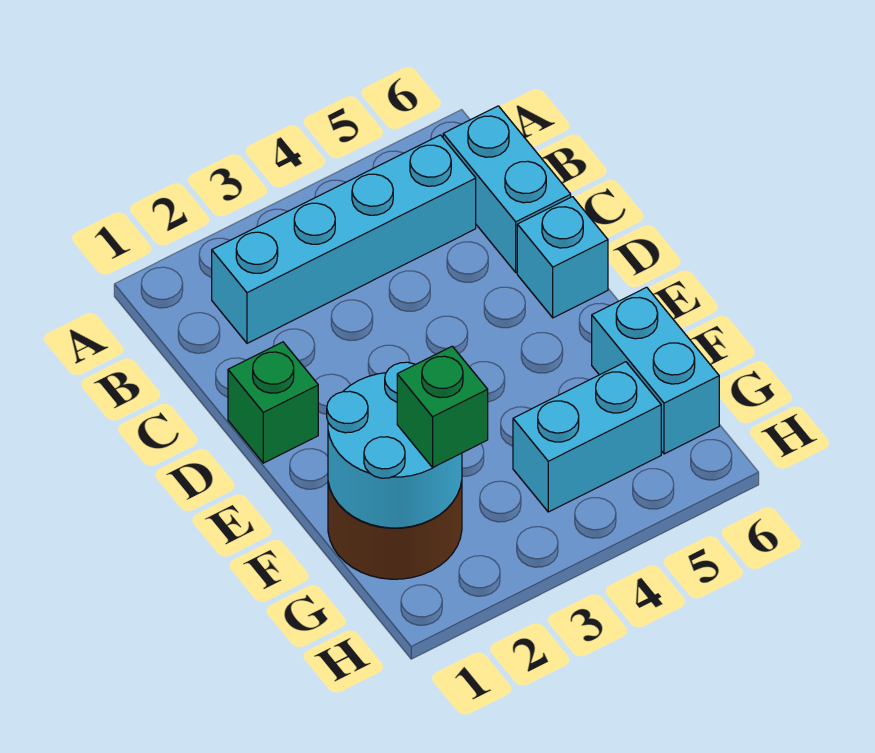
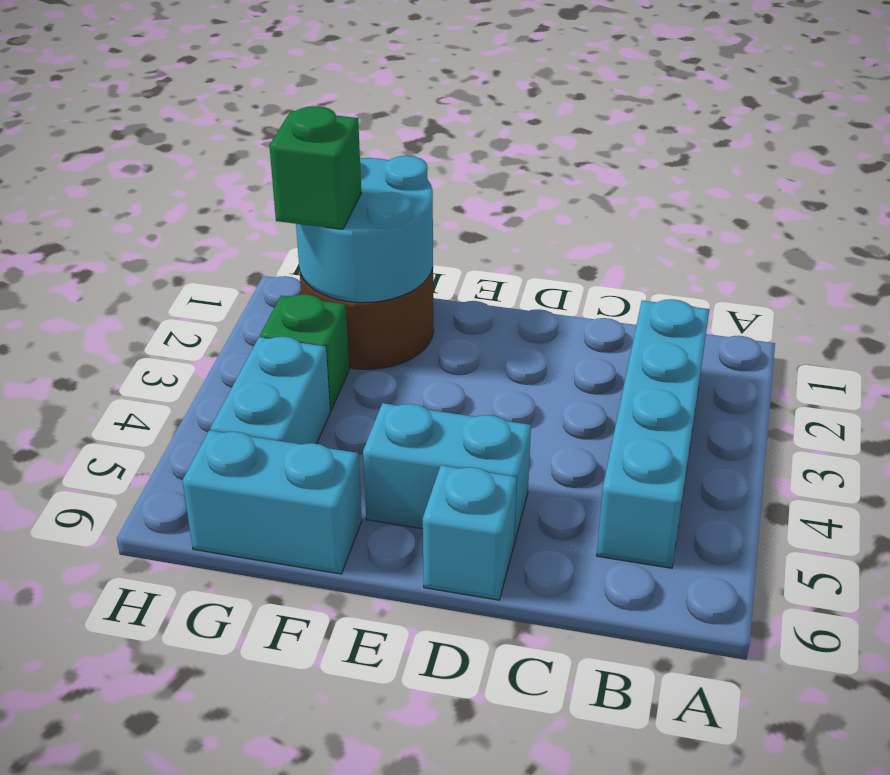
cyan brick B6:C6 level 1 -> cyan brick D5:E5 level 1
green brick D1 level 1 -> green brick G3 level 1

